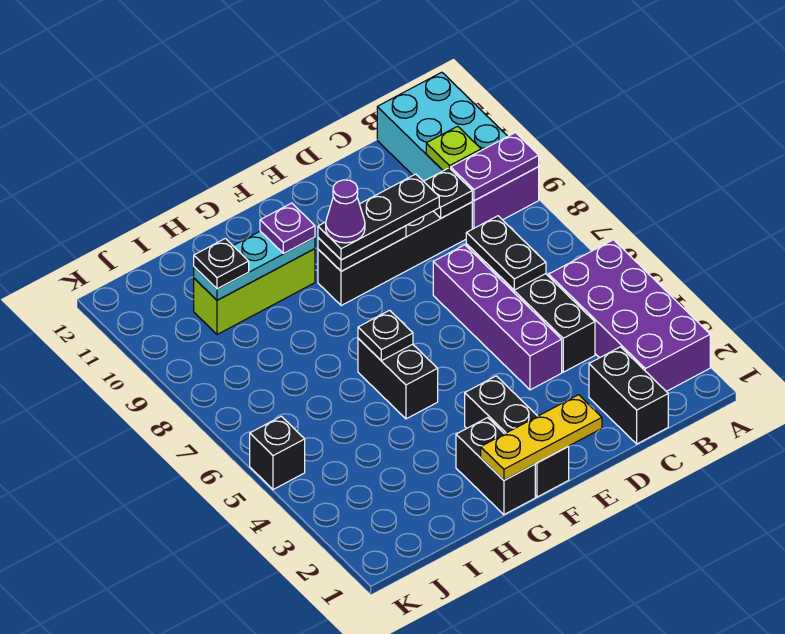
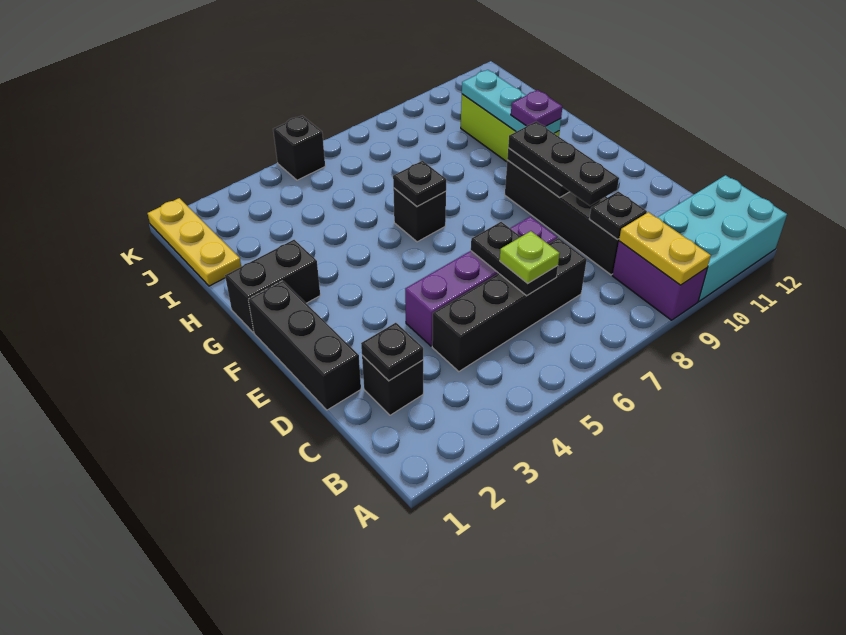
purple brick A2:B5 level 1 -> none
purple plate A9:B9 level 2 -> yellow plate A9:B9 level 2
lime plate B10 level 2 -> lime plate C6 level 3
black brick C1:C2 level 1 -> black brick C2 level 1
black plate C6:C7 level 2 -> black plate C6:D6 level 2
yellow plate E1:G1 level 2 -> yellow plate I1:K1 level 1
black brick F1:F3 level 1 -> black brick D1:F1 level 1
purple cone F9 level 4 -> none
black brick G5:G6 level 1 -> black brick G6 level 1
black plate I10 level 3 -> black plate C2 level 2

